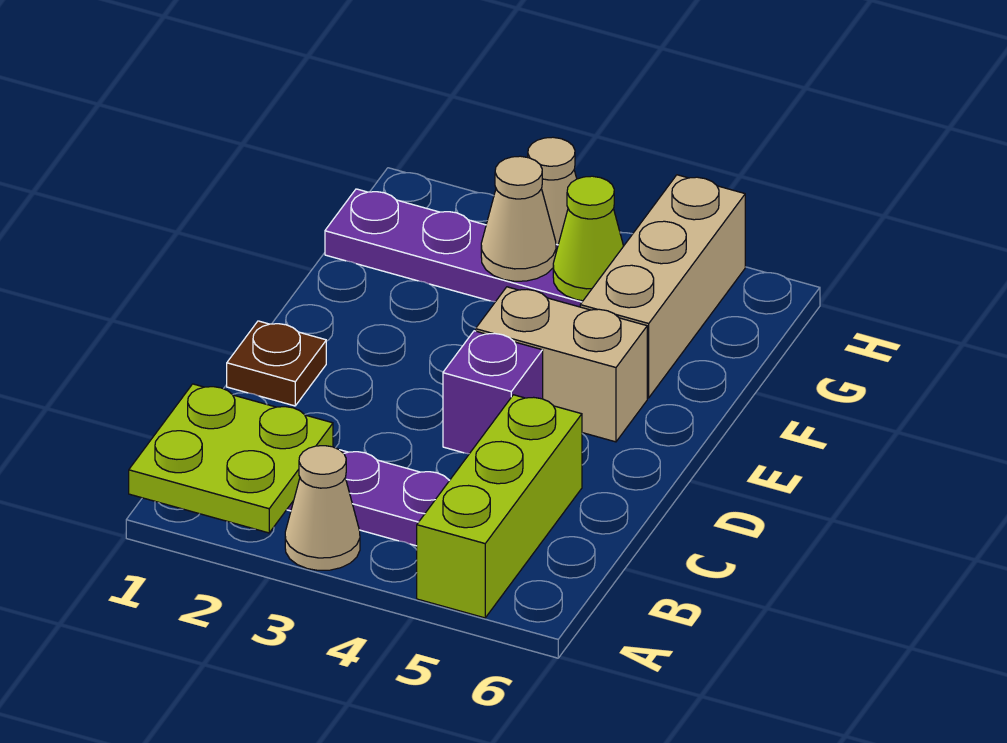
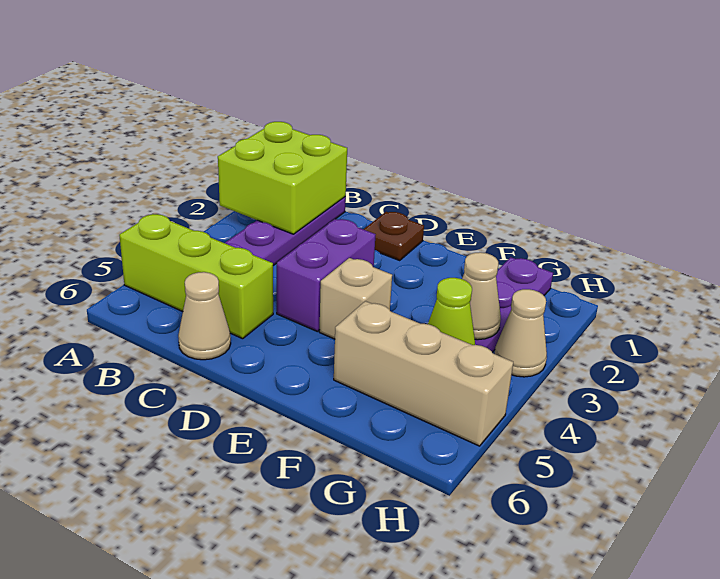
lime plate A1:B2 level 2 -> lime brick A1:B2 level 2
tan cone A3 level 1 -> tan cone C6 level 1
purple brick D4 level 1 -> purple brick D3:D4 level 1
tan brick E4:E5 level 1 -> tan brick E4 level 1

